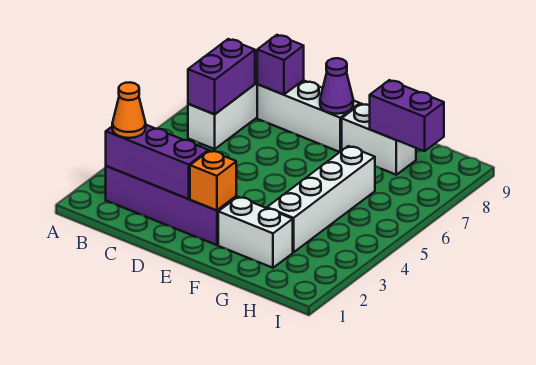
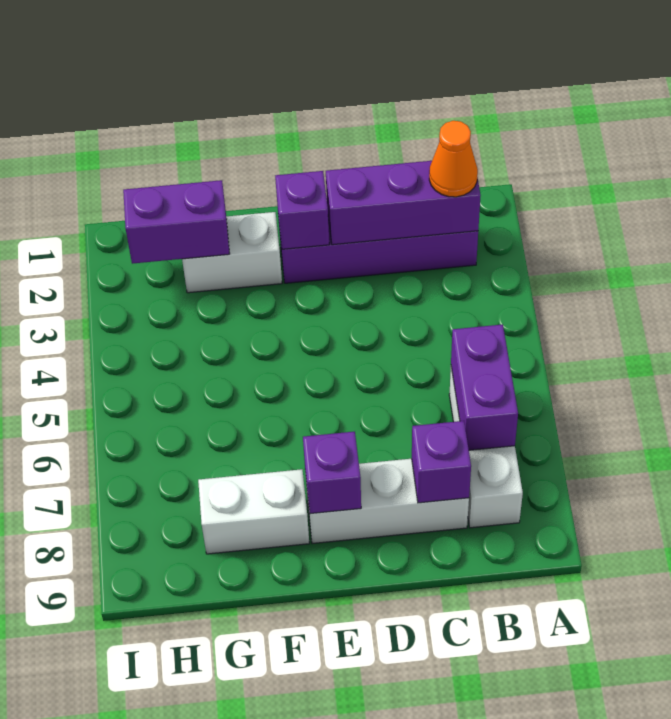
orange brick E2 level 2 -> purple brick E2 level 2
purple cone E8 level 2 -> purple brick E8 level 2
white brick G3:G6 level 1 -> none
purple brick G8:H8 level 2 -> purple brick G2:H2 level 2

